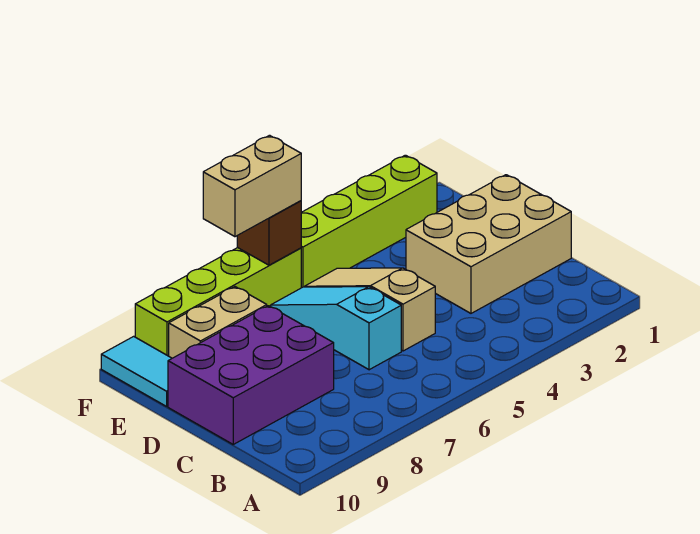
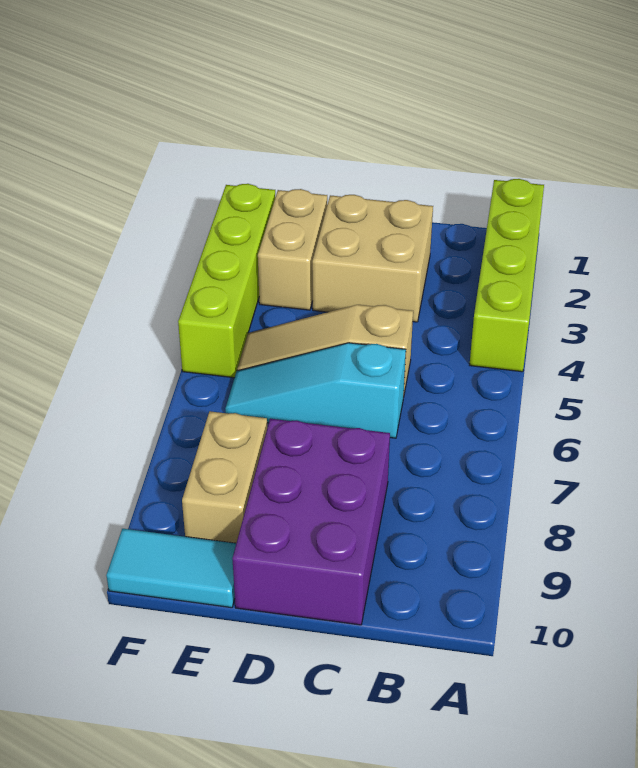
tan brick C1:D3 level 1 -> tan brick C2:D3 level 1
lime brick F6:F9 level 1 -> lime brick A1:A4 level 1
brown brick F6 level 2 -> none
tan brick F6:F7 level 3 -> tan brick E2:E3 level 1

